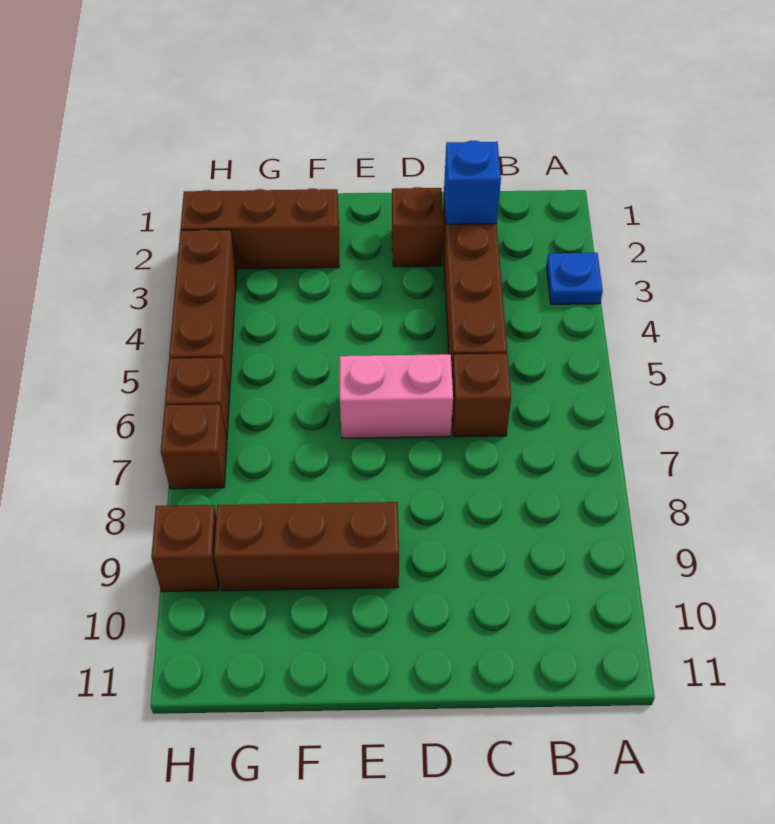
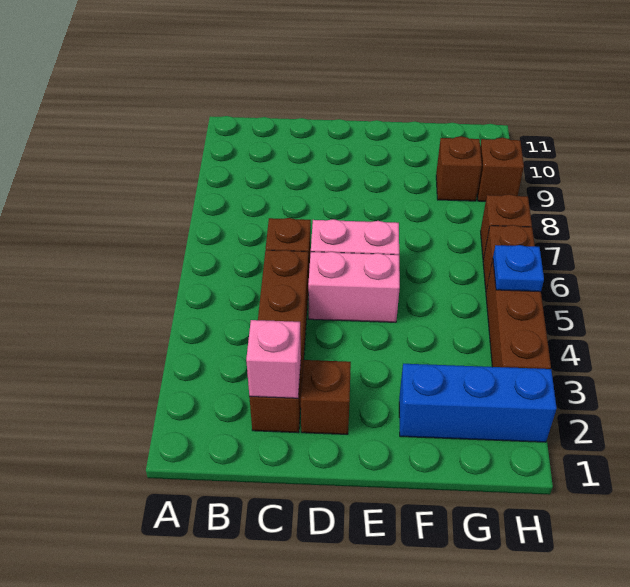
blue plate A3 level 1 -> blue plate H5 level 2
blue brick C2 level 2 -> pink brick C2 level 2
none -> pink brick D5:E5 level 1
brown brick E9:G9 level 1 -> brown brick G9 level 1
brown brick F2:H2 level 1 -> blue brick F2:H2 level 1

